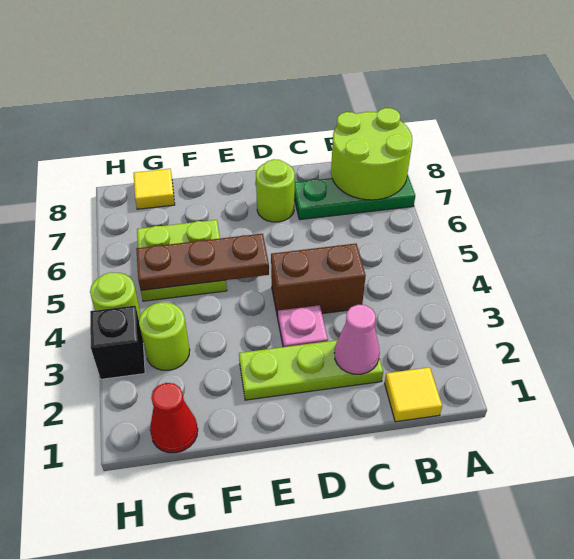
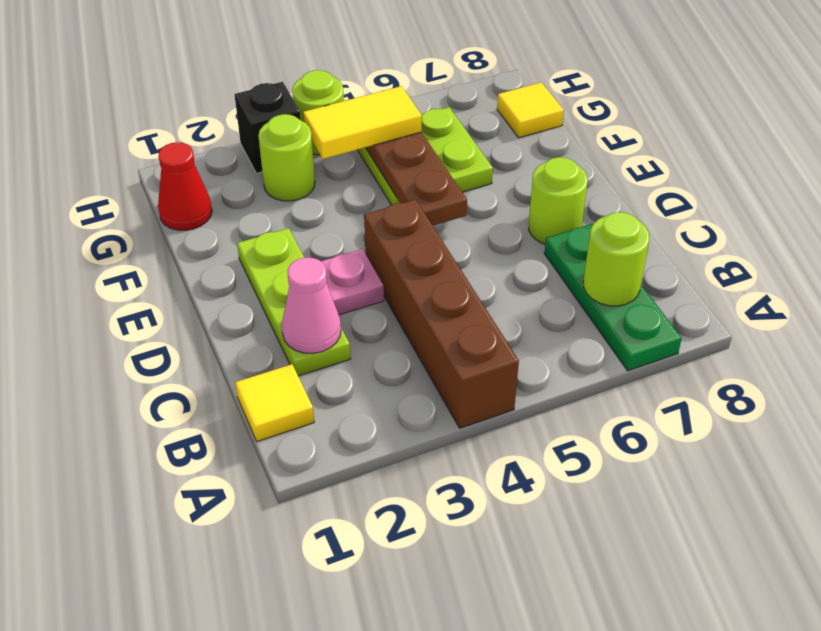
lime round brick A7:B8 level 2 -> lime round brick B7 level 2
brown brick C4:D4 level 1 -> brown brick A4:D4 level 1
none -> yellow tile G4:G5 level 3

